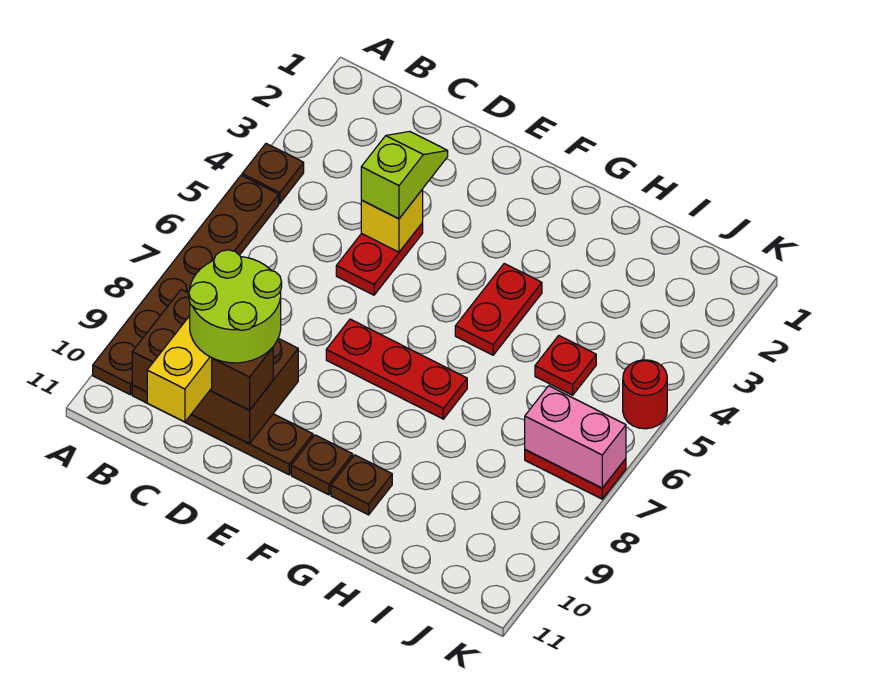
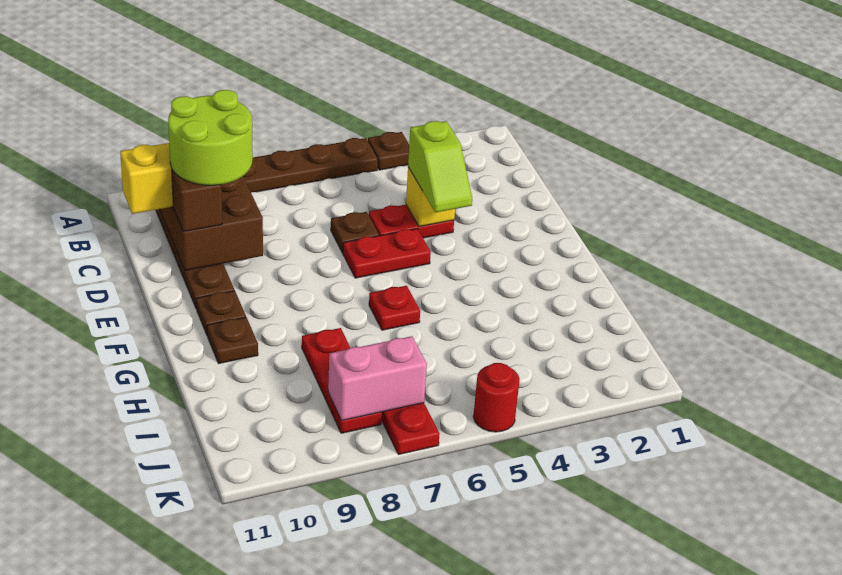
lime slope D3:D4 level 3 top 4 -> lime slope D4:E4 level 3 top D
none -> brown plate D6 level 1
red plate E7:G7 level 1 -> red plate H8:J8 level 1
red plate G4:G5 level 1 -> red plate E5:E6 level 1
red plate I5 level 1 -> red plate G6 level 1
pink brick J7:K7 level 2 -> pink brick J7:J8 level 2

